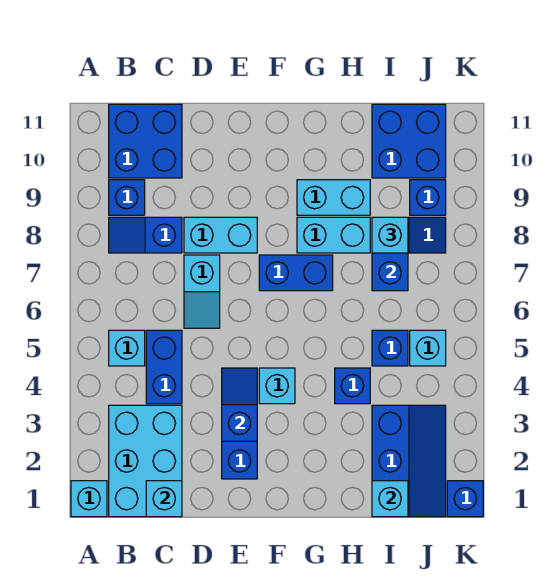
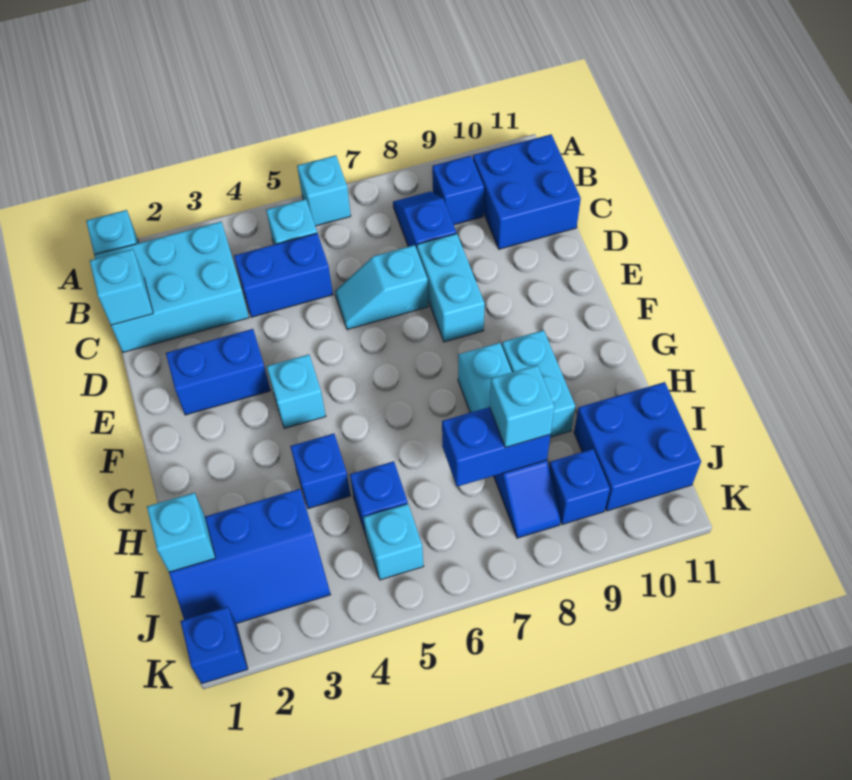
none -> cyan brick A6 level 1
blue slope E3:E4 level 2 top 3 -> none
blue brick F7:G7 level 1 -> none

